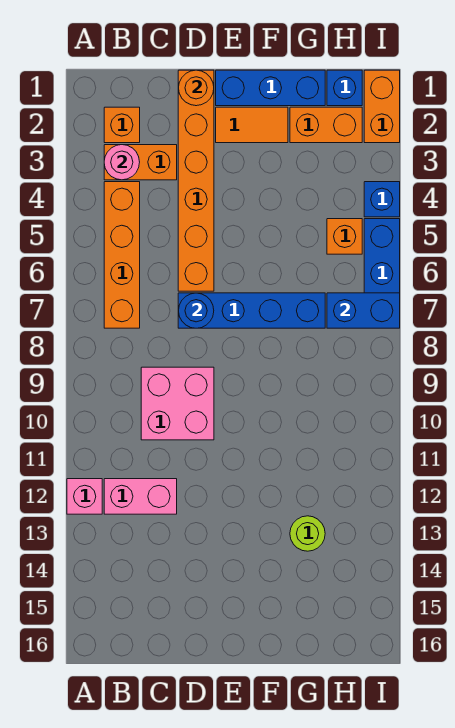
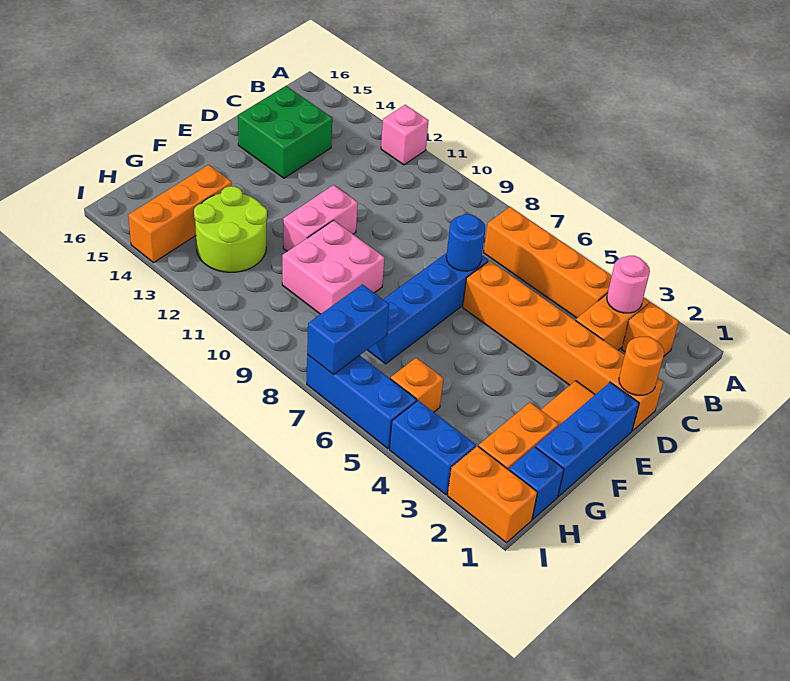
pink brick B12:C12 level 1 -> pink brick E11:F11 level 1
pink brick C9:D10 level 1 -> pink brick F9:G10 level 1
none -> green brick C14:D15 level 1
lime round brick G13 level 1 -> lime round brick G12:H13 level 1
none -> orange brick G14:I14 level 1
blue brick I4 level 1 -> blue brick I3:I4 level 1

